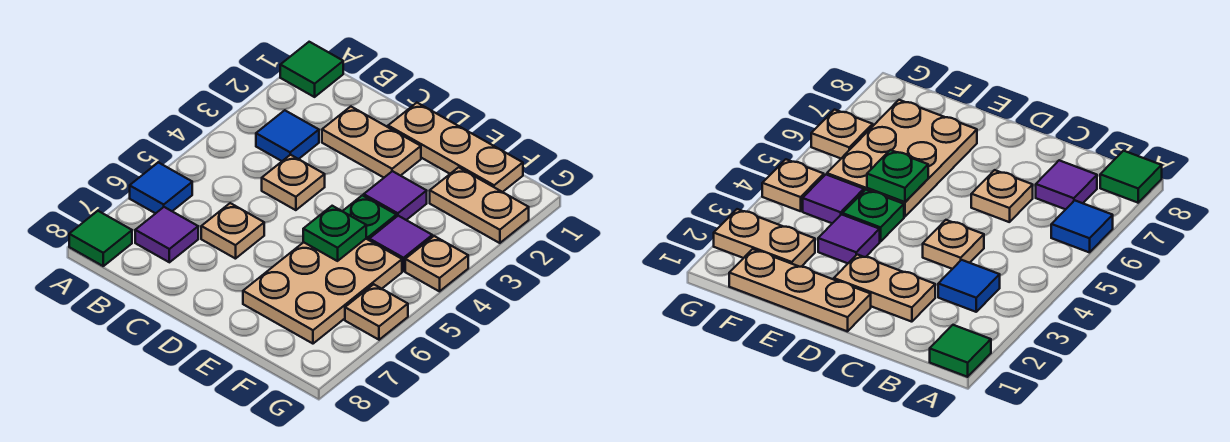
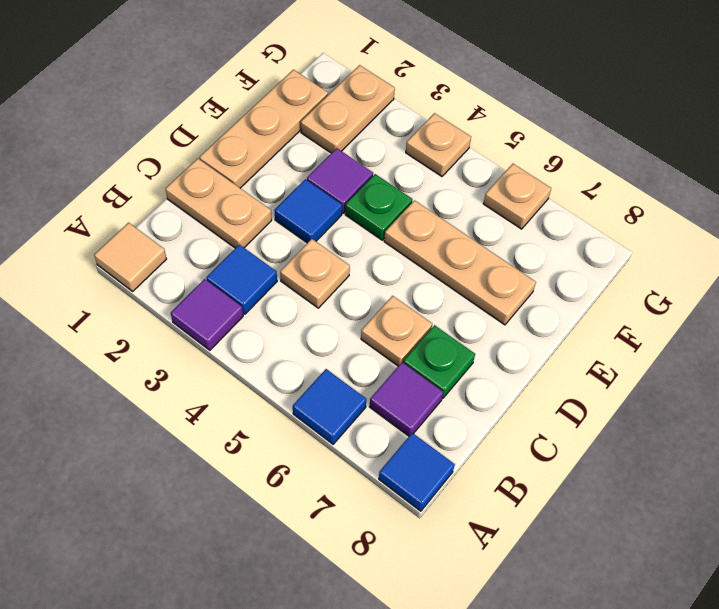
green tile A1 level 1 -> tan tile A1 level 1
green tile A8 level 1 -> blue tile A8 level 1
tan plate C2:D2 level 1 -> tan plate C1:C2 level 1
none -> blue tile D3 level 1
tan plate E5:F7 level 1 -> tan plate E5:E7 level 1
green plate E5 level 2 -> green plate C7 level 1
purple tile F4 level 1 -> purple tile A3 level 1

